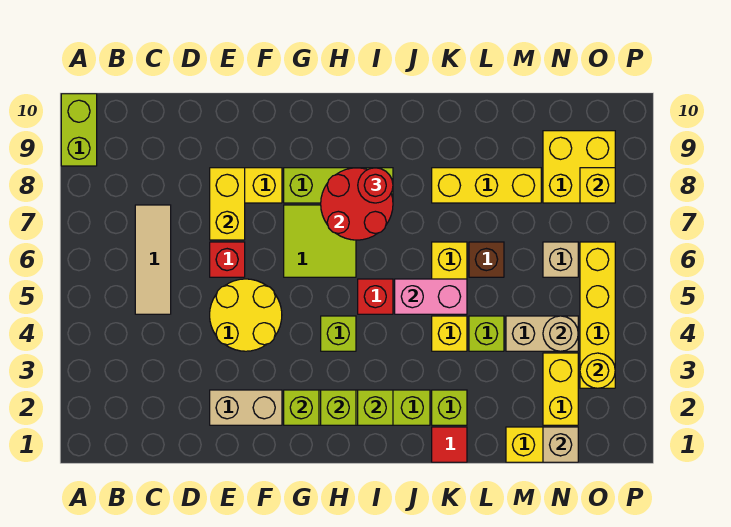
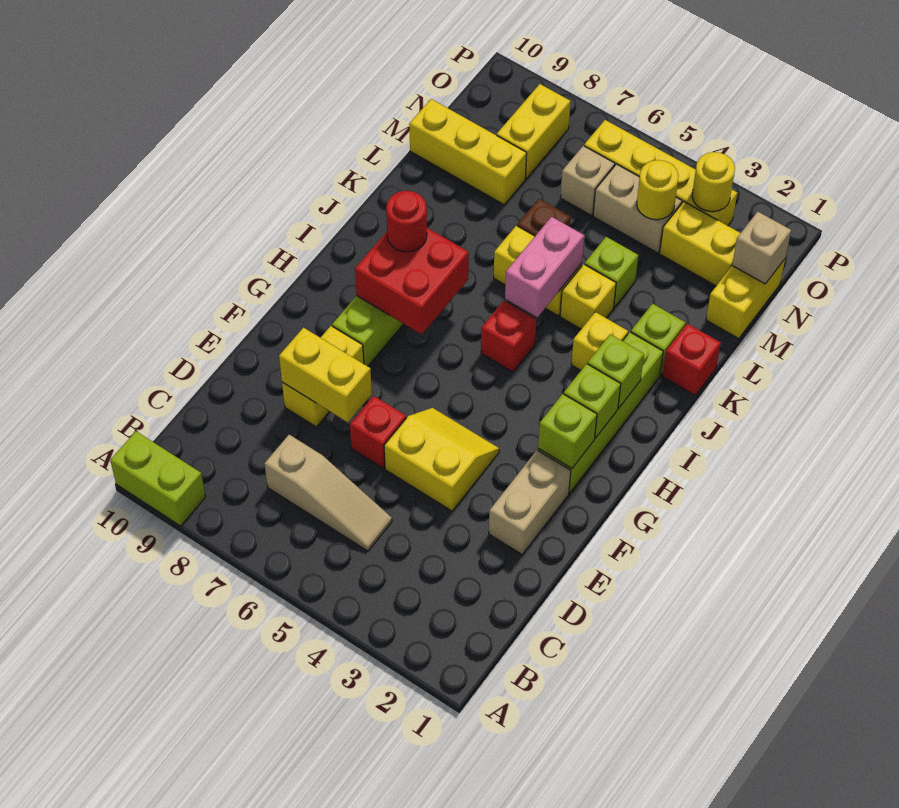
tan tile C5:C7 level 1 -> tan slope C5:C7 level 1 top 7
yellow round brick E4:F5 level 1 -> yellow slope E4:F5 level 1 top E
lime tile G6:H7 level 1 -> none
lime brick H4 level 1 -> none
red round brick H7:I8 level 2 -> red brick H7:I8 level 2
red tile K1 level 1 -> red brick K1 level 1
yellow brick K8:M8 level 1 -> yellow brick M8:M10 level 1
tan brick M4:N4 level 1 -> tan brick N4:N5 level 1
tan round brick N4 level 2 -> yellow round brick N4 level 2
yellow brick N8:O9 level 1 -> yellow brick N8:O8 level 1
yellow brick O8 level 2 -> yellow brick J3 level 1

